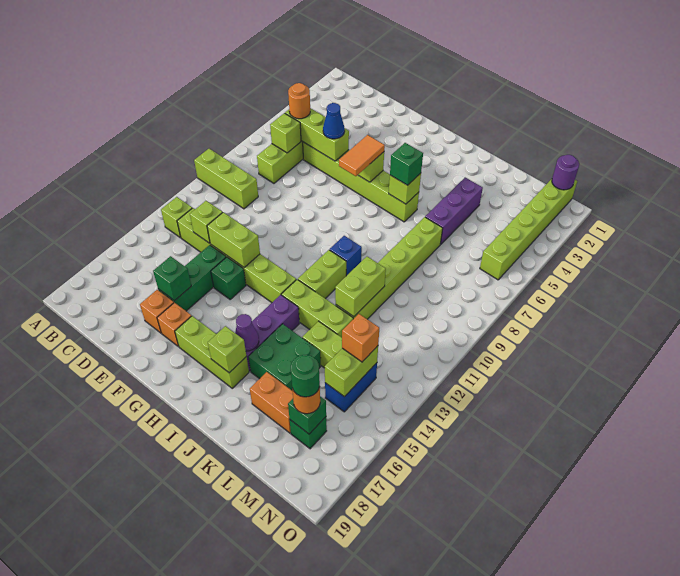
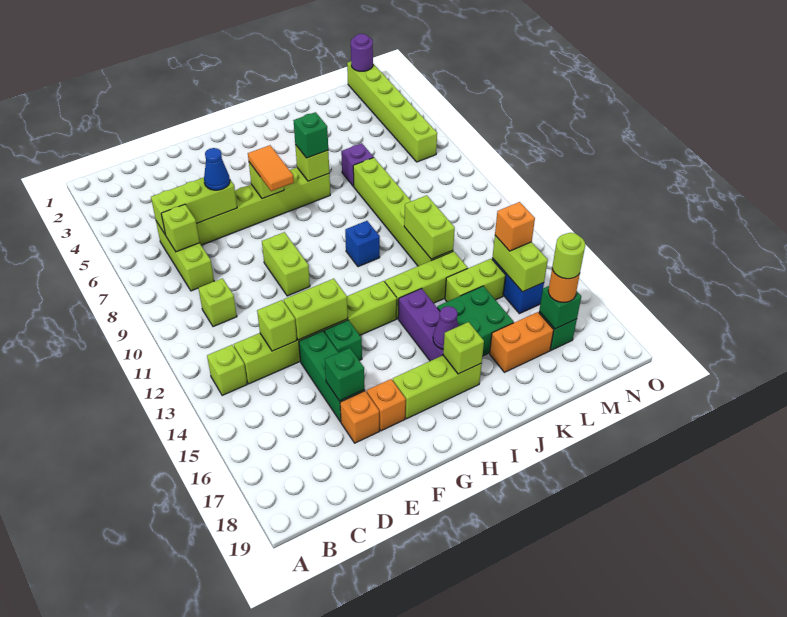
lime brick A10:C10 level 1 -> lime brick C10 level 1
orange round brick C6 level 3 -> none
lime brick I11:I12 level 1 -> lime brick F9:F10 level 1
purple brick K4:K6 level 1 -> purple brick K6 level 1
green round brick M17 level 4 -> lime round brick M17 level 4

